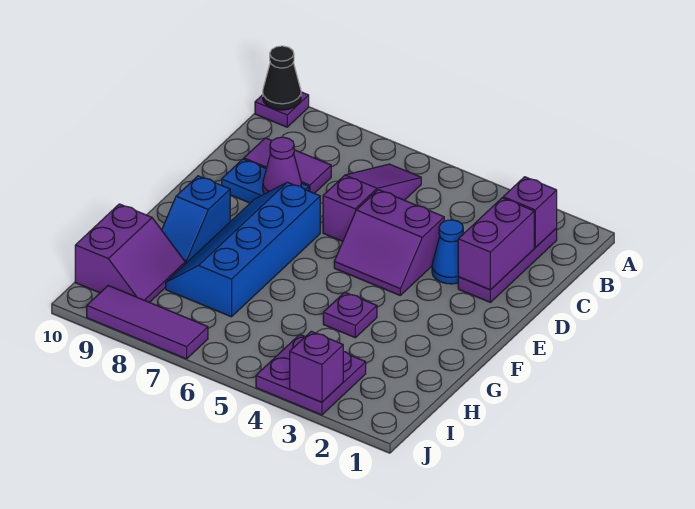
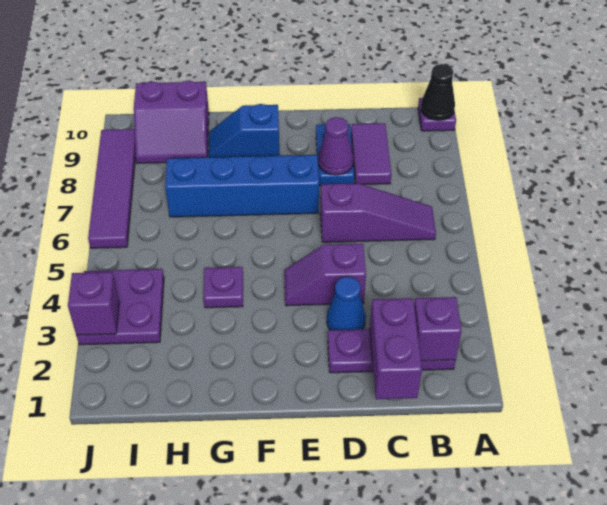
purple brick C2:D2 level 2 -> purple brick C1:C2 level 2
purple slope D4:E5 level 1 top D -> purple slope D4:E4 level 1 top D
purple tile J7:J9 level 1 -> purple tile J6:J9 level 1

